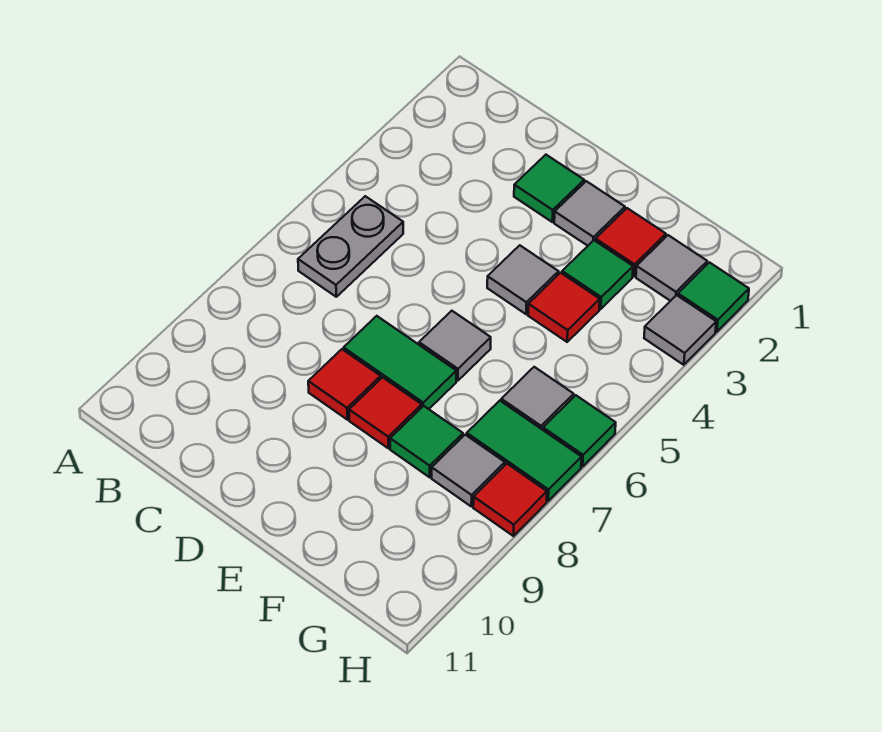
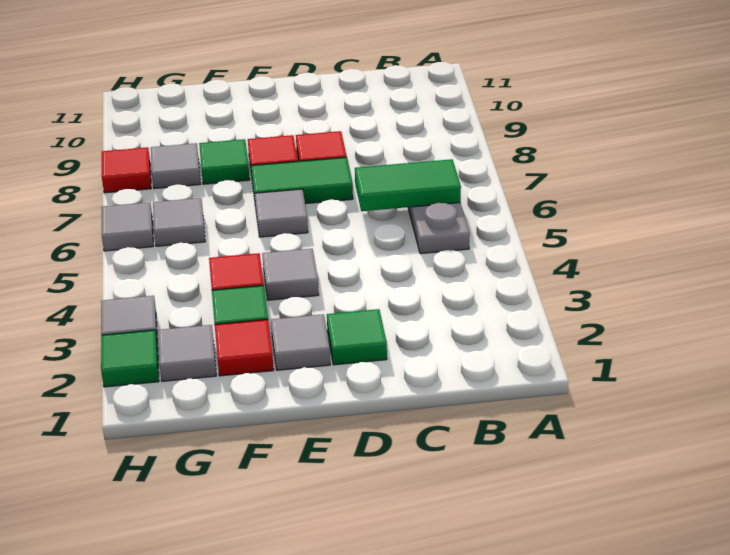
green tile G7:H7 level 1 -> green tile B6:C6 level 2
green tile H6 level 1 -> grey tile H6 level 1

